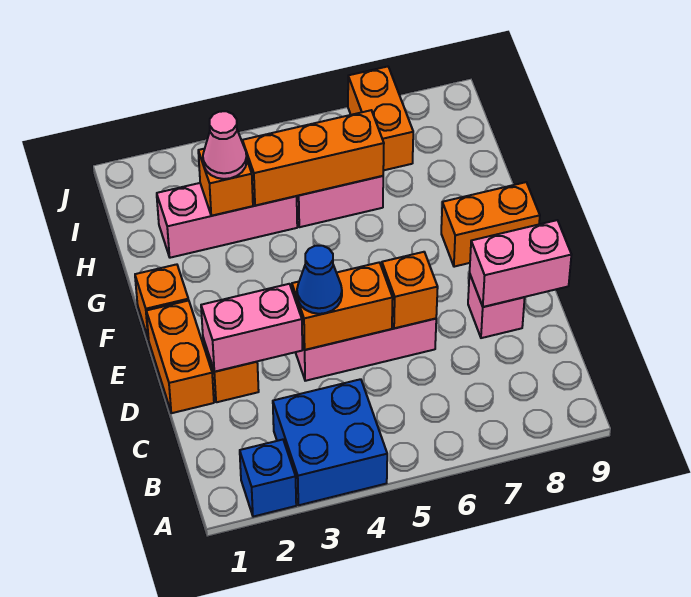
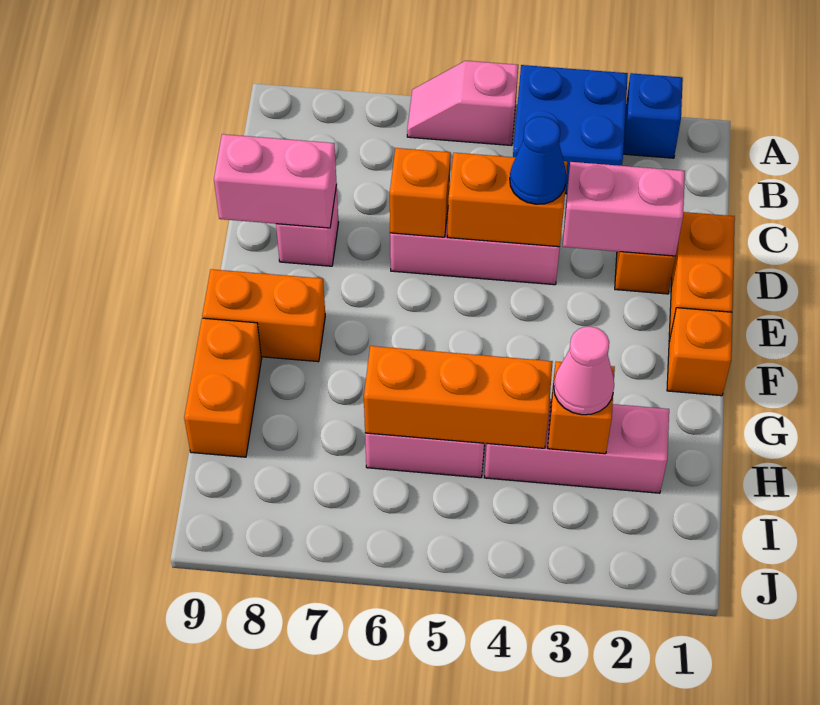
none -> pink slope A5:A6 level 1 top 5
orange brick I7:J7 level 1 -> orange brick G9:H9 level 1

